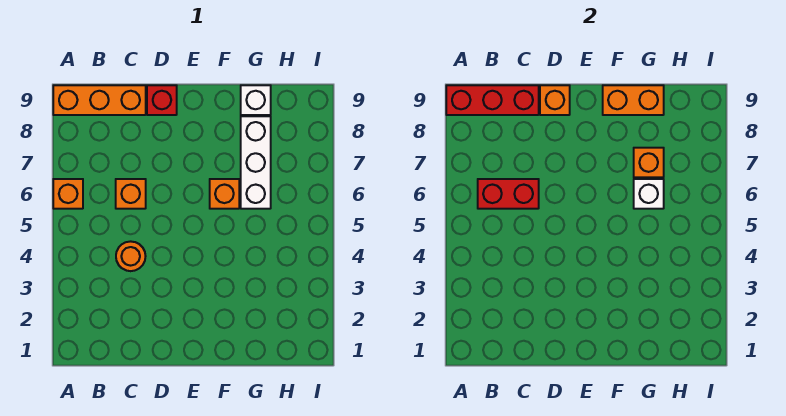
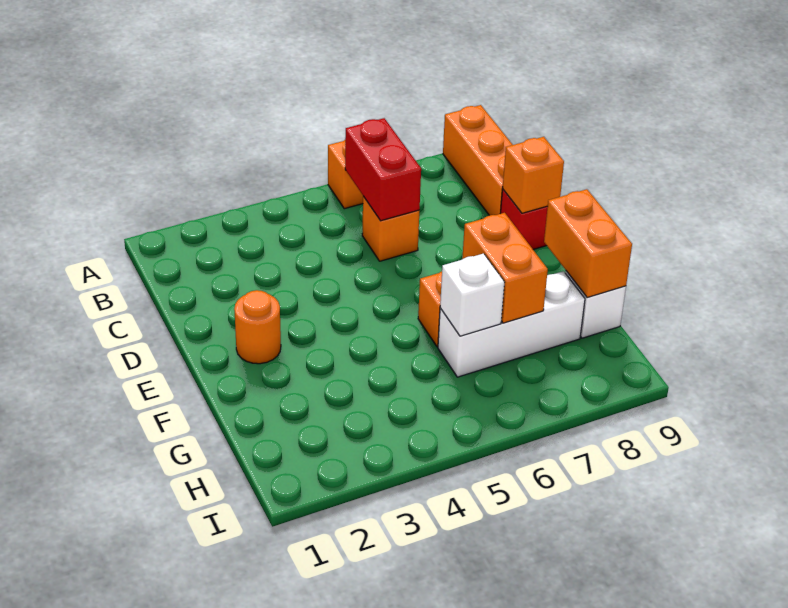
red brick A9:C9 level 2 -> none
orange round brick C4 level 1 -> orange round brick E2 level 1
orange brick G7 level 2 -> orange brick F7:G7 level 2

